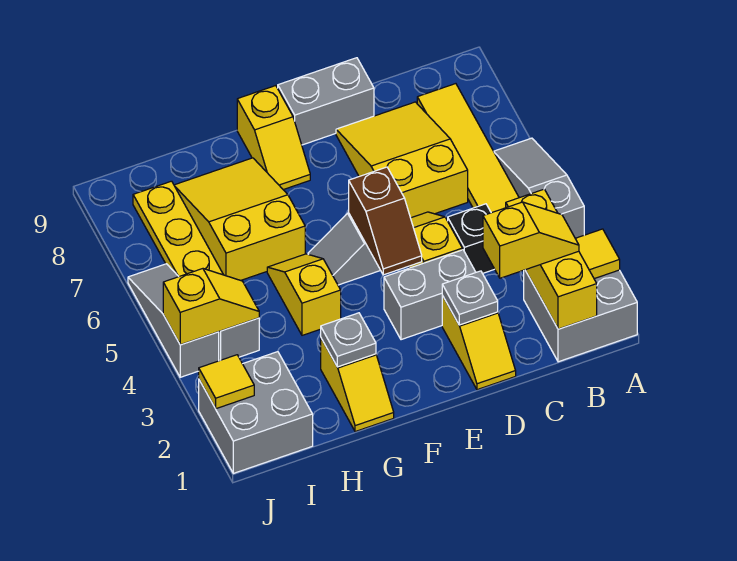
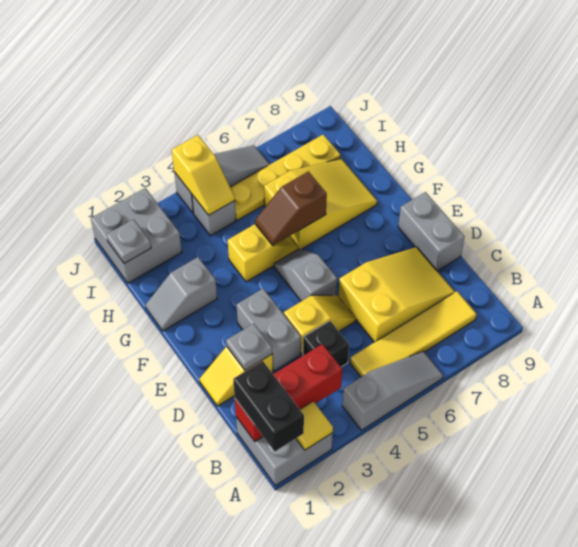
none -> black brick A1:B1 level 3
yellow brick B1:B3 level 2 -> red brick B1:B3 level 2
yellow slope B2:C2 level 3 top C -> none
brown slope E4:E5 level 2 top 5 -> brown slope G5:G6 level 2 top 6
yellow slope F8:F9 level 1 top 9 -> none
yellow slope G1:G2 level 1 top 2 -> grey slope G1:G2 level 1 top 2
grey plate G2 level 2 -> grey plate I1 level 2
yellow tile J2 level 2 -> none

